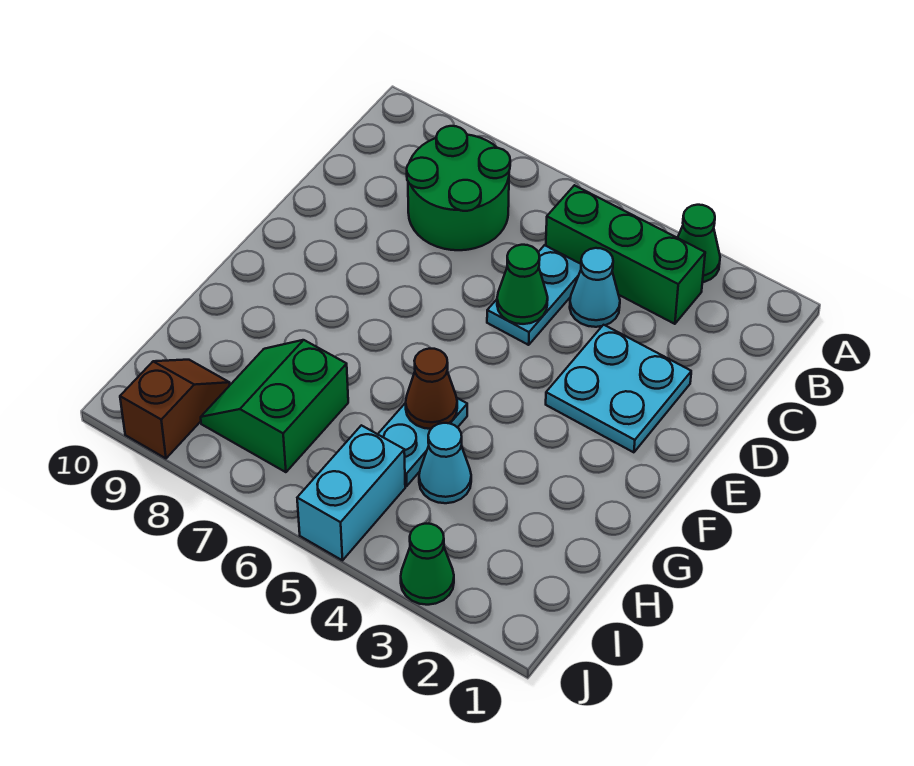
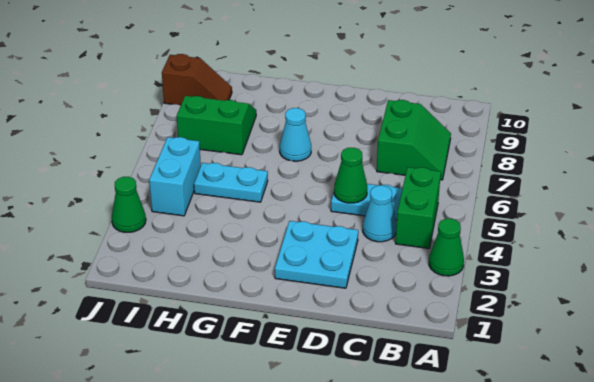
green brick B3:B5 level 1 -> green brick B4:B5 level 1
green round brick B7:C8 level 1 -> green slope B7:C8 level 1 top C
brown cone G5 level 2 -> none
cyan cone H4 level 1 -> cyan cone F7 level 1
cyan brick I5:J5 level 1 -> cyan brick I4:I5 level 1

